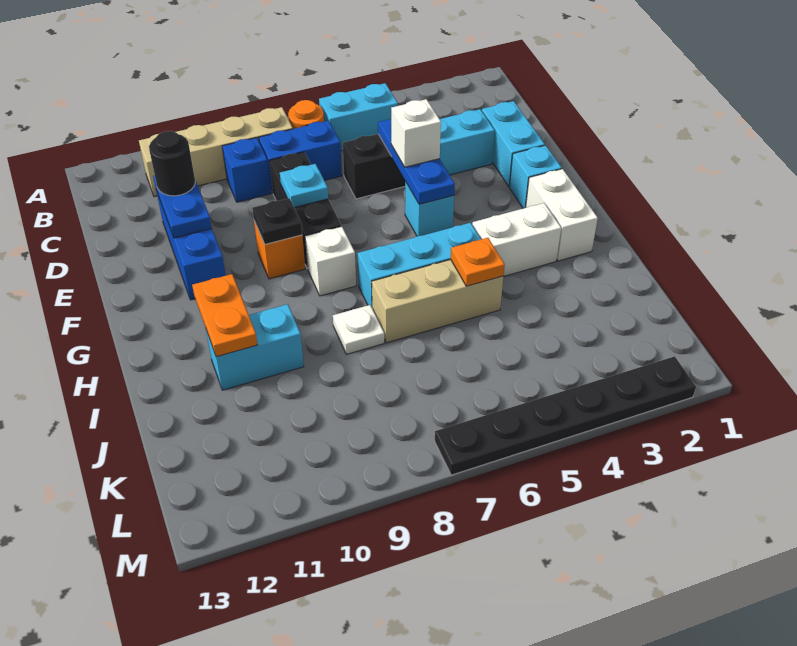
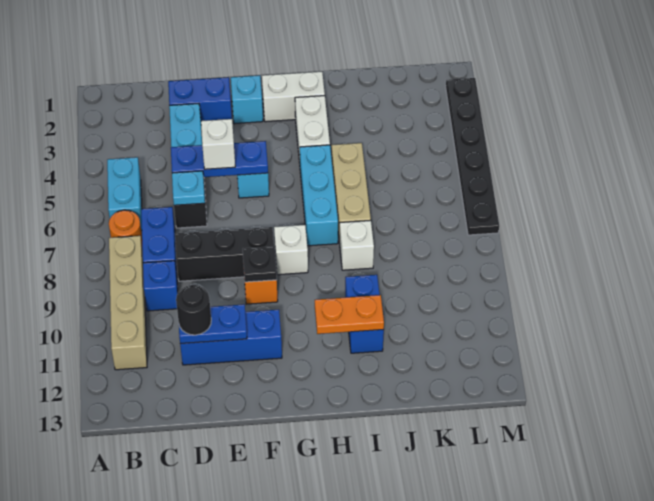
cyan brick D2:E2 level 1 -> blue brick D2:E2 level 1
cyan plate E8 level 2 -> cyan plate D6 level 2
orange plate I5 level 2 -> none
white plate I8 level 1 -> white brick I8 level 1
cyan brick I10:I11 level 1 -> blue brick I10:I11 level 1

